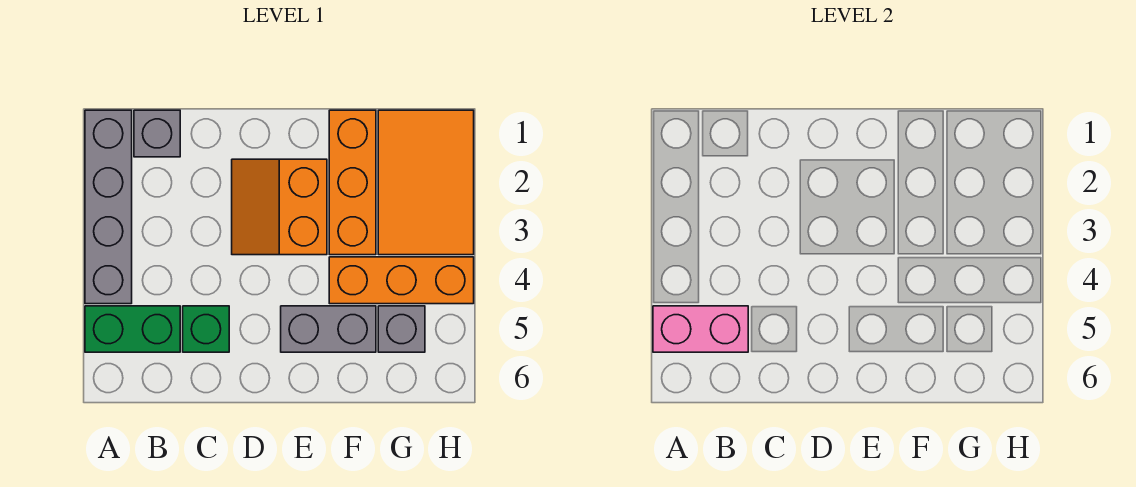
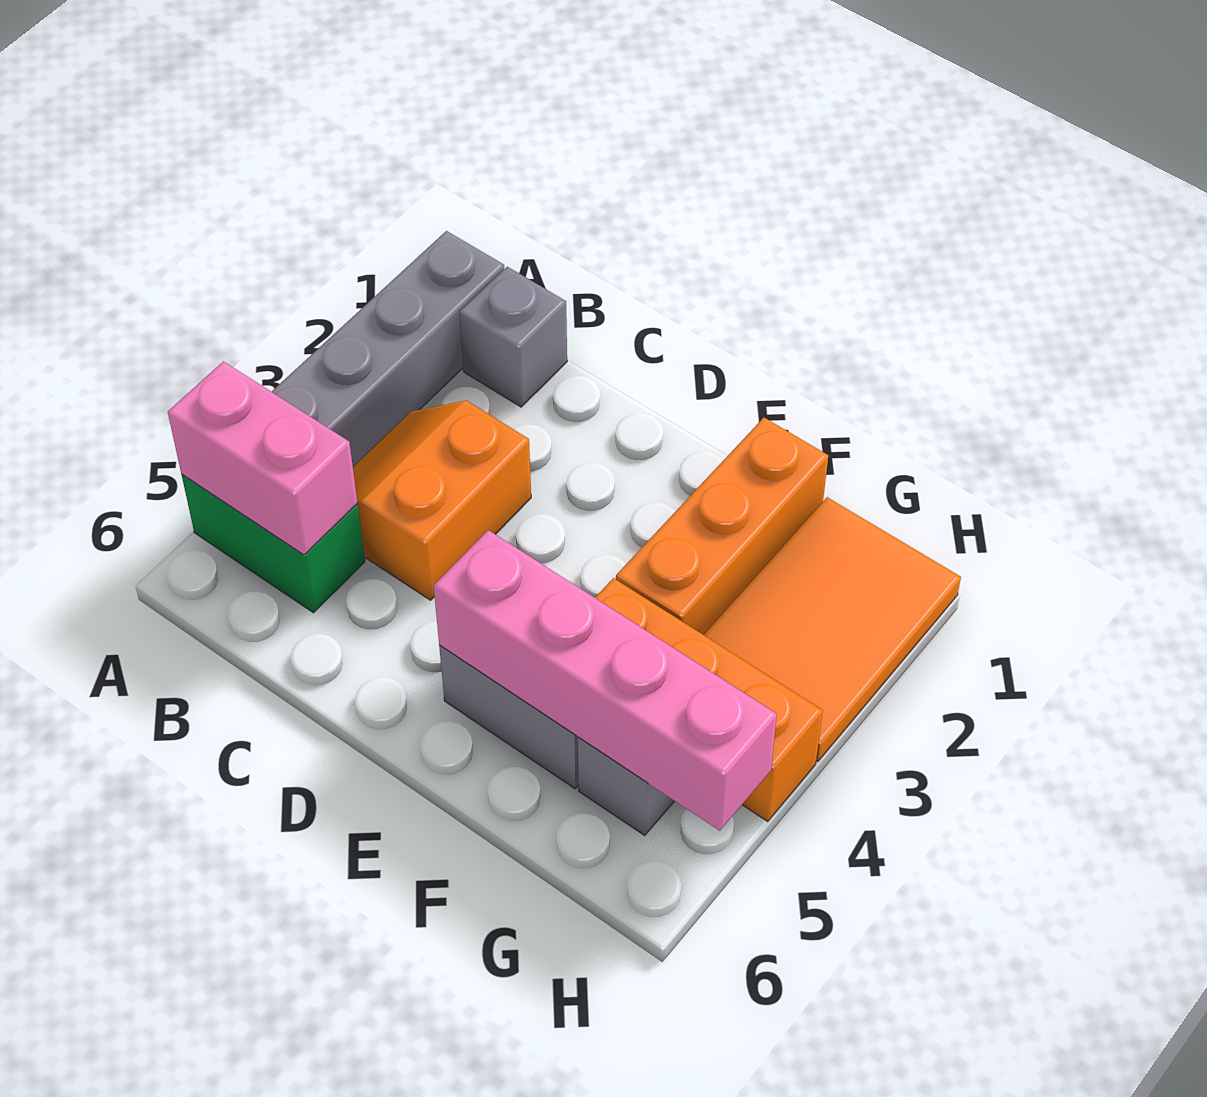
green brick C5 level 1 -> none
orange slope D2:E3 level 1 top E -> orange slope B3:C4 level 1 top C
none -> pink brick E5:H5 level 2

